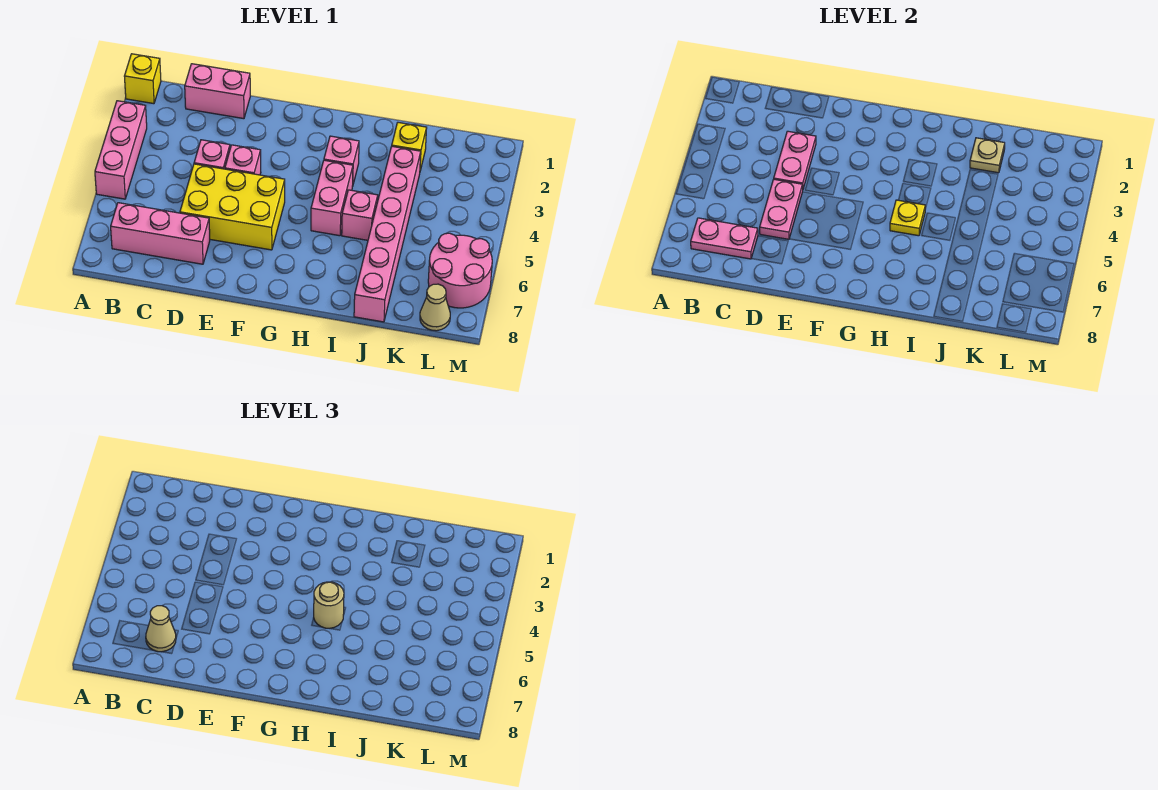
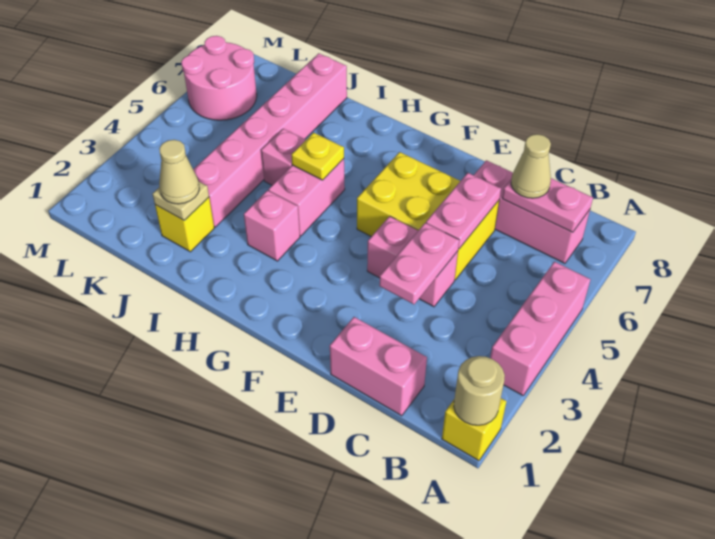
tan round brick H5 level 3 -> tan round brick A1 level 2
tan cone L8 level 1 -> tan cone J2 level 3

